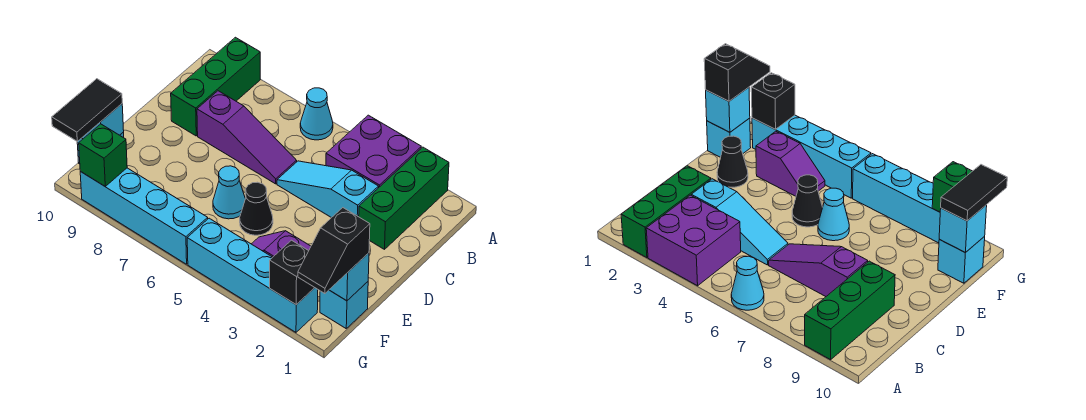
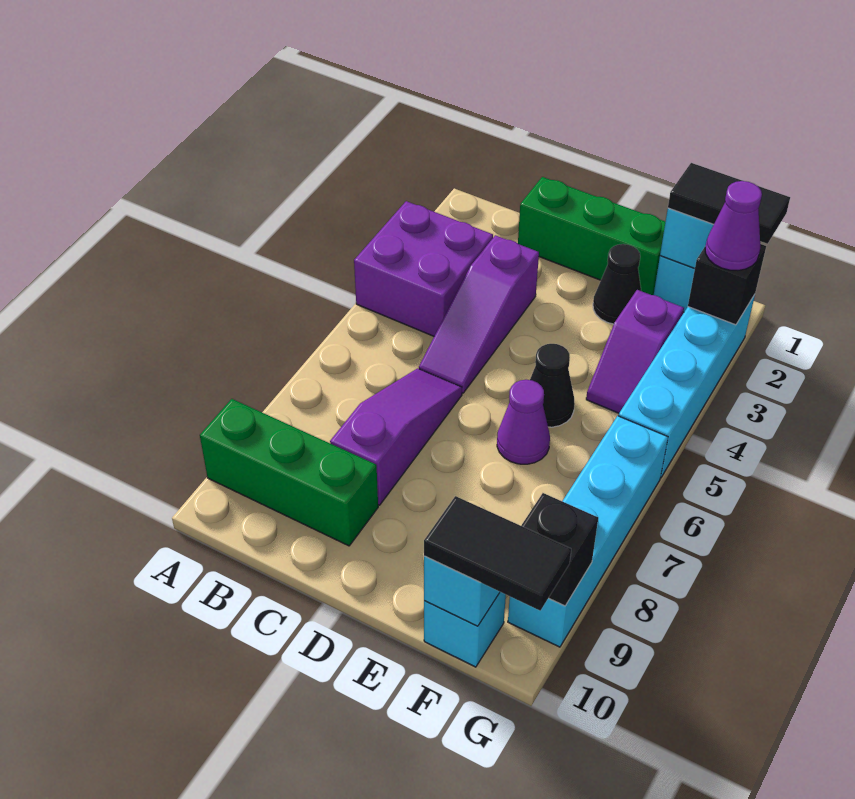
green brick A2:C2 level 1 -> green brick C1:E1 level 1
cyan cone A6 level 1 -> none
cyan slope C3:C5 level 1 top 3 -> purple slope C3:C5 level 1 top 3
cyan cone E6 level 1 -> purple cone E6 level 1
black slope F1:G1 level 3 top F -> black tile F1:G1 level 3
none -> purple cone G2 level 3
green brick G9 level 2 -> black brick G9 level 2

